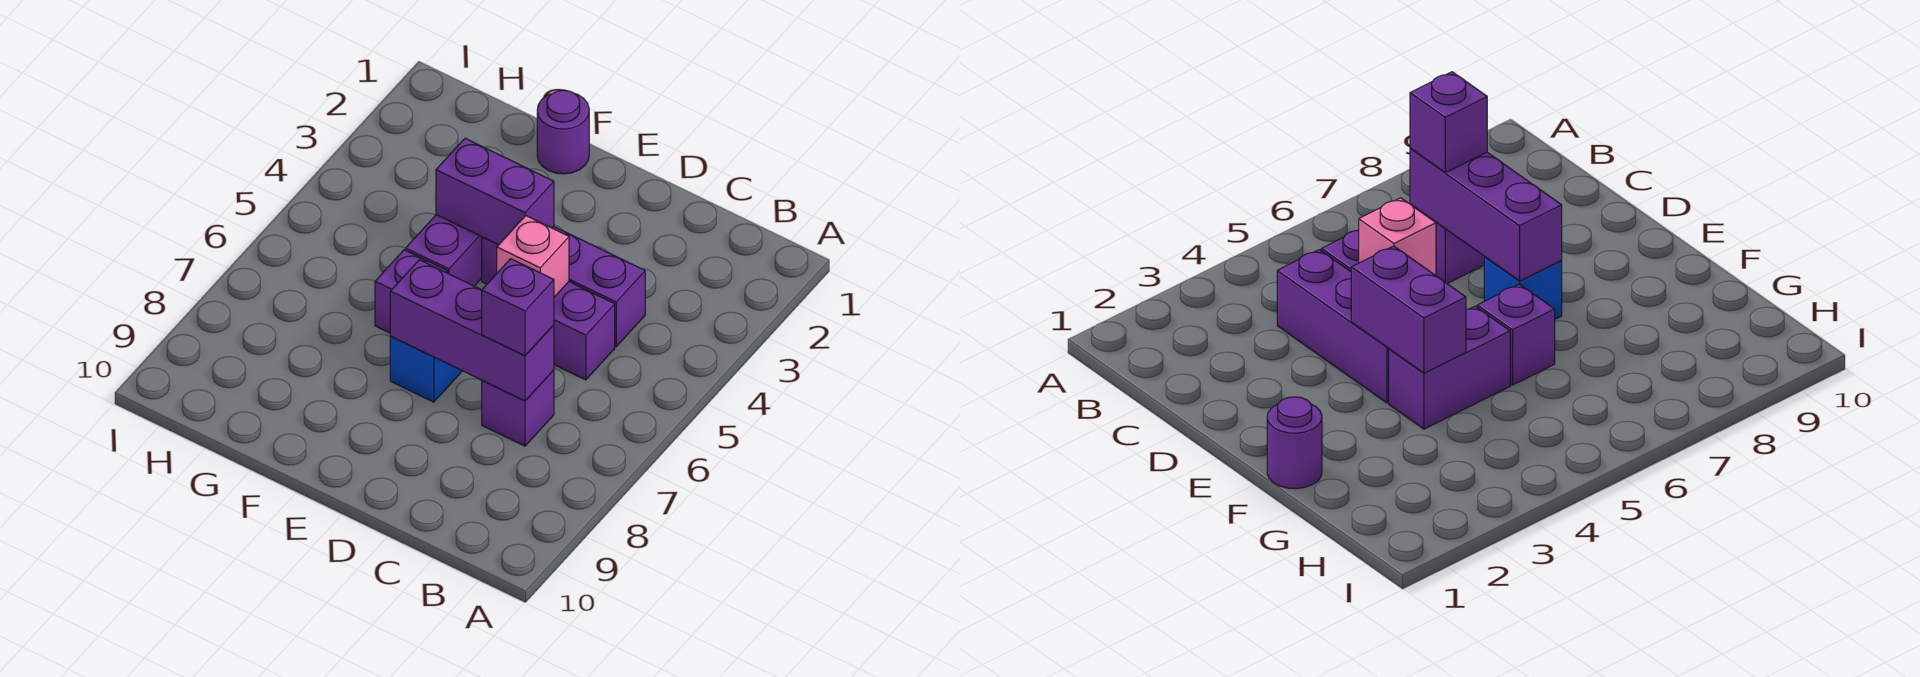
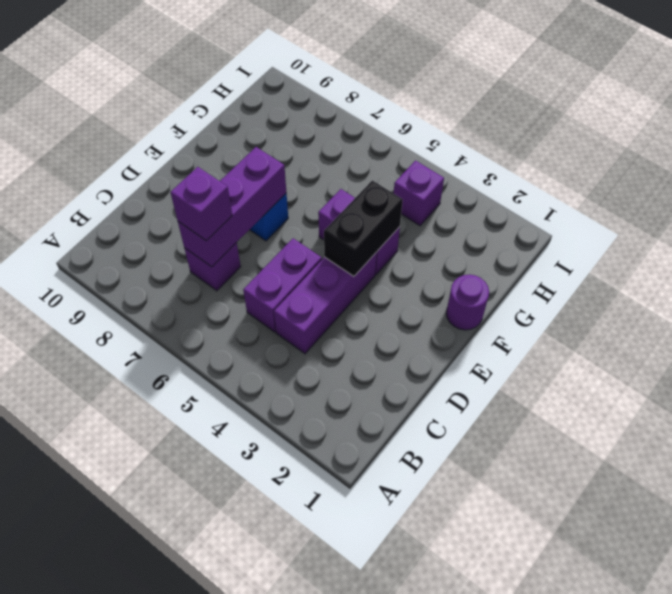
pink brick D5 level 2 -> none
purple brick E4:F4 level 2 -> black brick E4:F4 level 2
purple brick F6 level 1 -> purple brick H4 level 1

